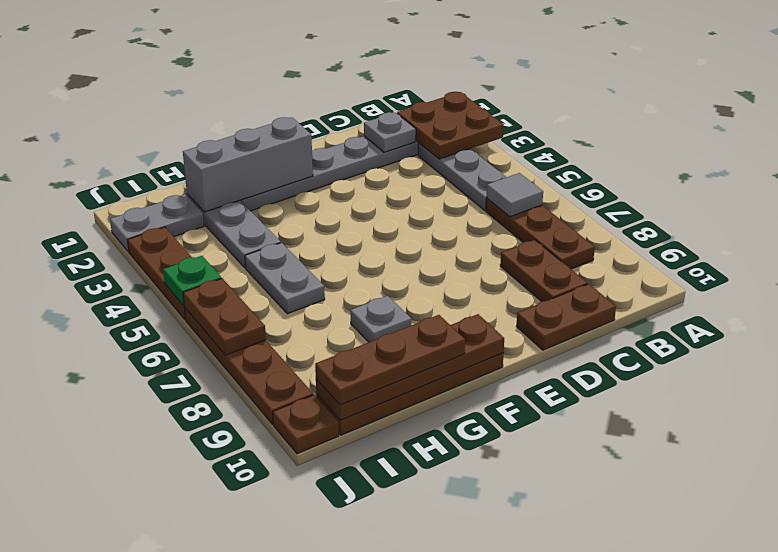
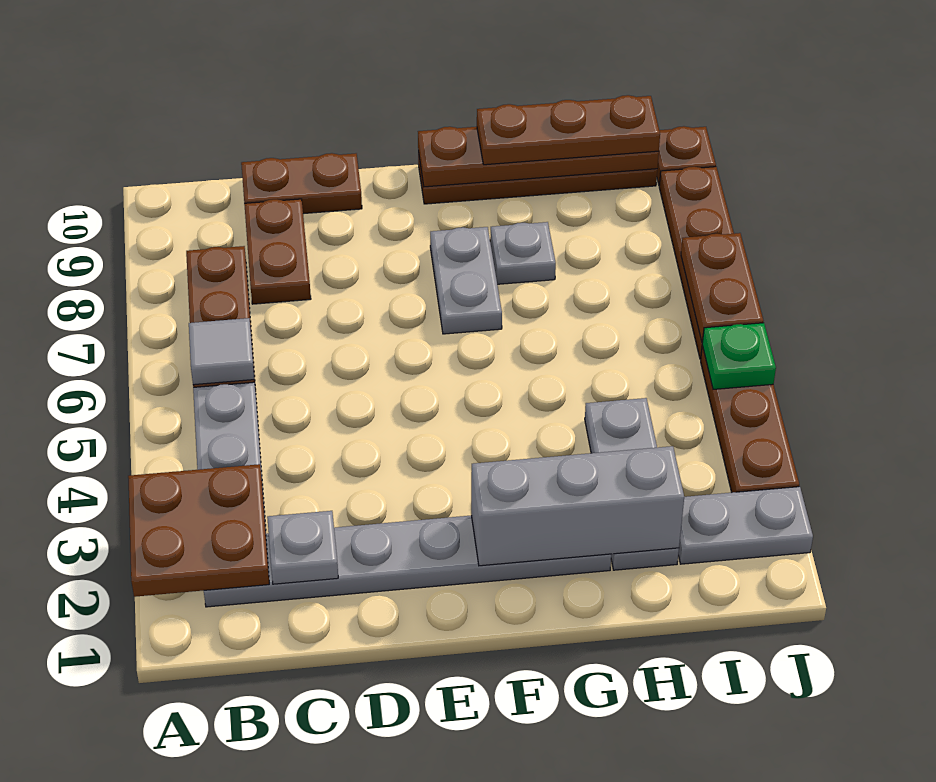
grey plate H5:H6 level 1 -> grey plate F7:F8 level 1

